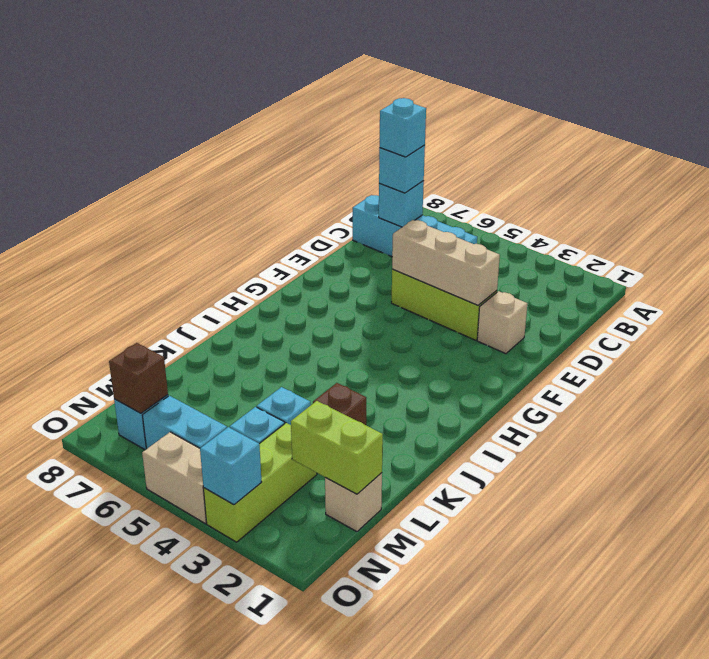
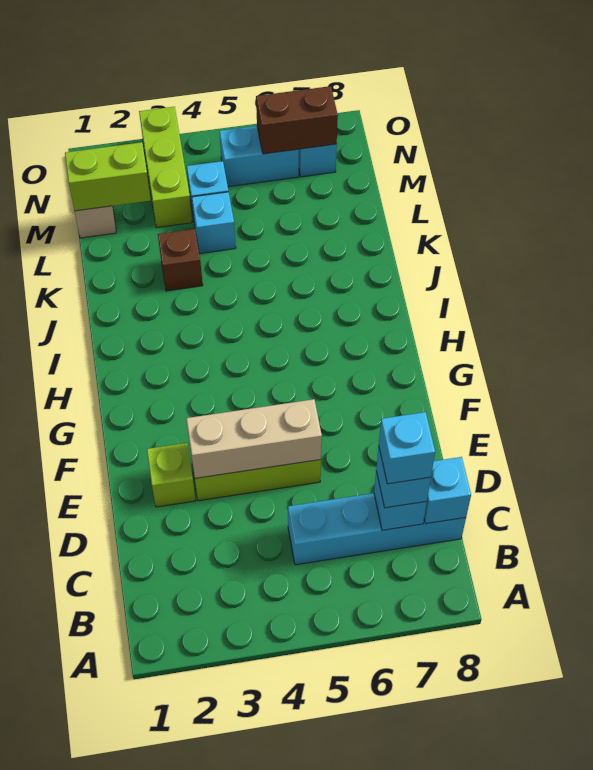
tan brick E2 level 1 -> lime brick E2 level 1
brown brick N7 level 2 -> brown brick N6:N7 level 2
cyan brick O3 level 2 -> cyan brick C8 level 2
tan brick O4:O5 level 1 -> none

